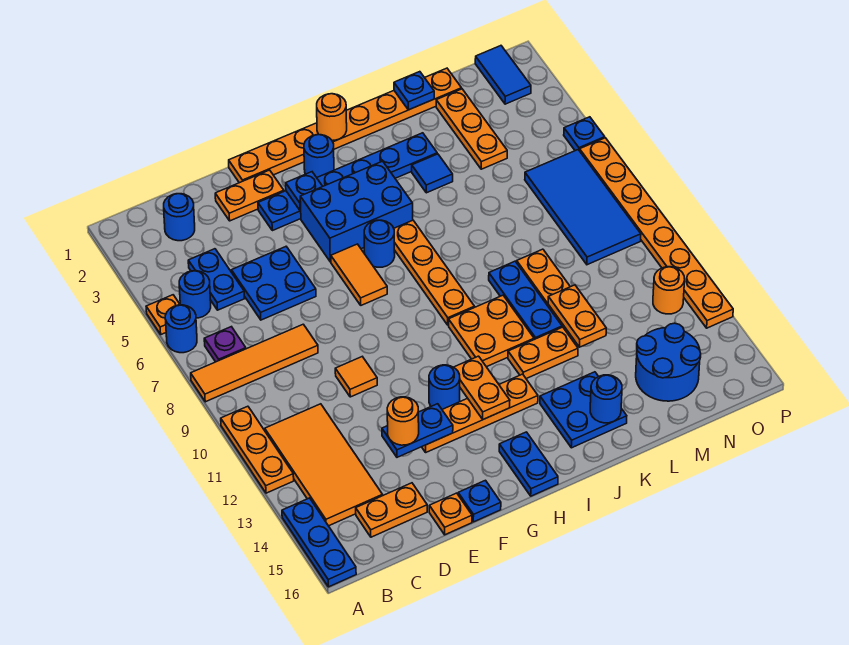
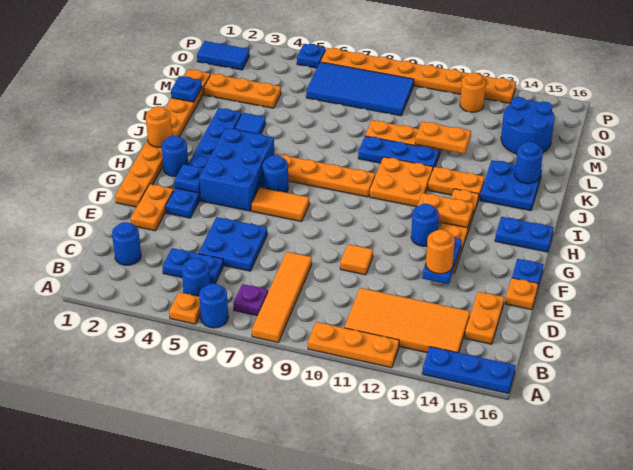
orange plate J12:K12 level 1 -> orange plate J12:J13 level 1

